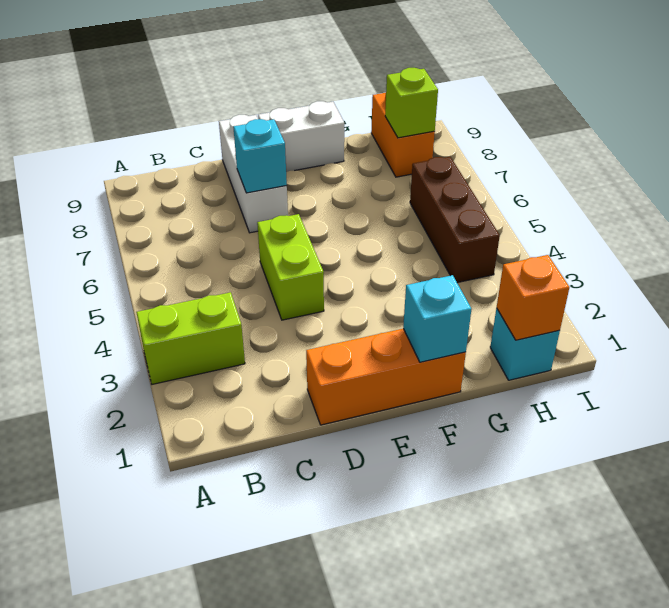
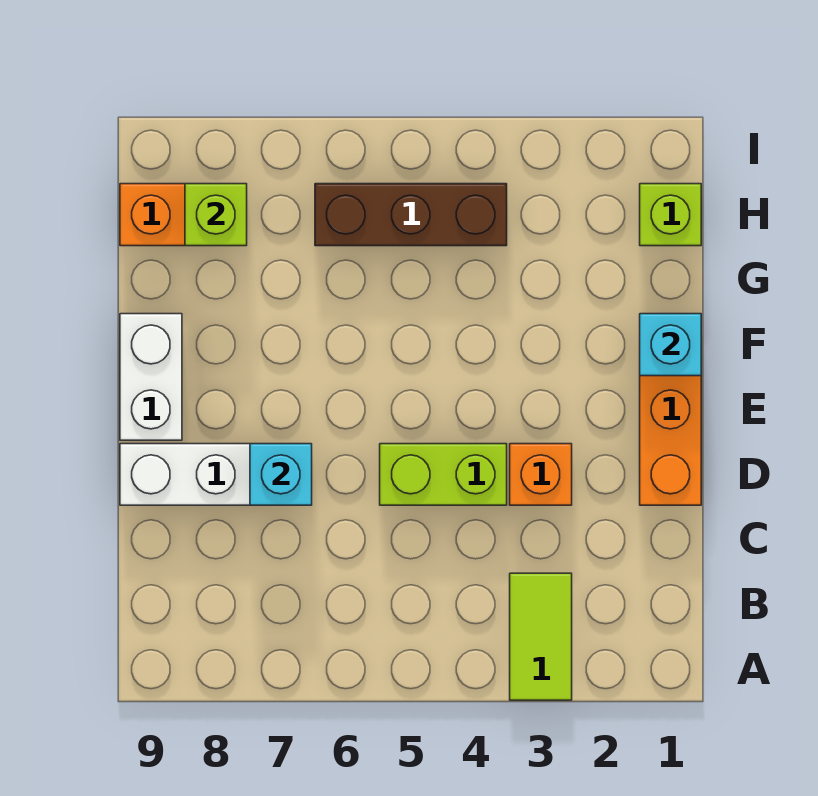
lime brick A3:B3 level 1 -> lime tile A3:B3 level 1
cyan brick H1 level 1 -> lime brick H1 level 1
orange brick H1 level 2 -> orange brick D3 level 1

